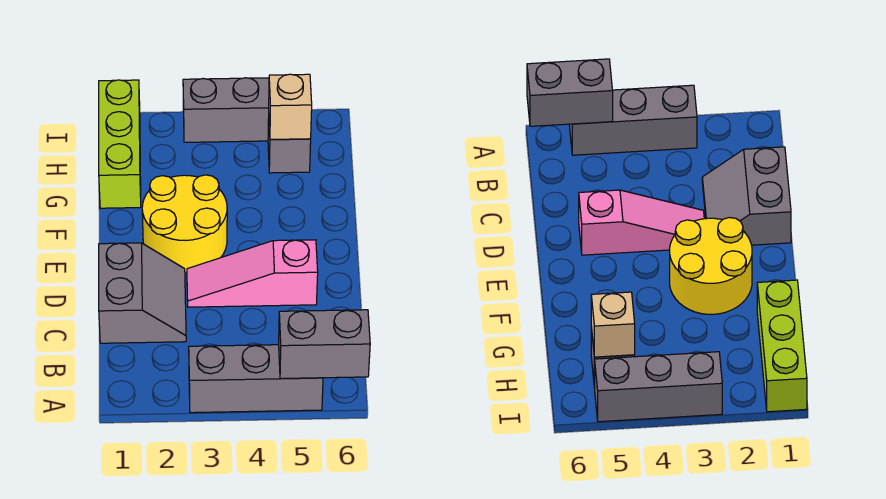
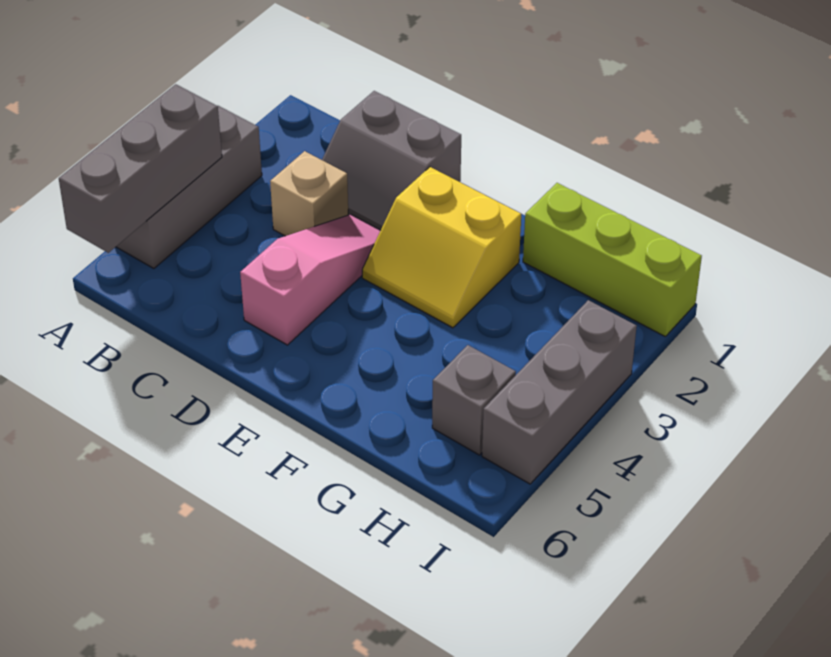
grey brick A5:A6 level 2 -> grey brick A4:A6 level 2
yellow round brick E2:F3 level 1 -> yellow slope E2:F3 level 1 top 2
tan brick H5 level 2 -> tan brick C3 level 1

